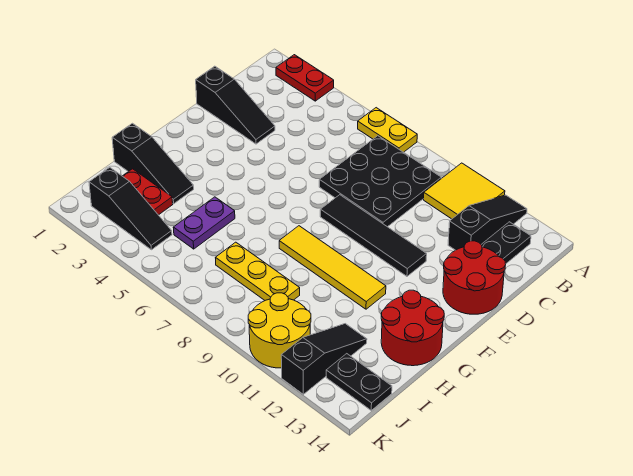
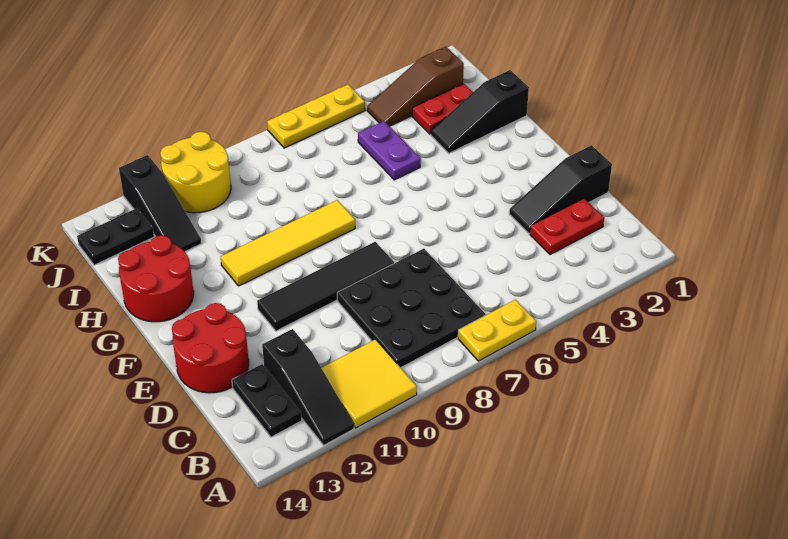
red plate A2:A3 level 1 -> red plate C2:C3 level 1
yellow plate I7:I9 level 1 -> yellow plate K5:K7 level 1
black slope J2:J4 level 1 top 2 -> brown slope J2:J4 level 1 top 2

